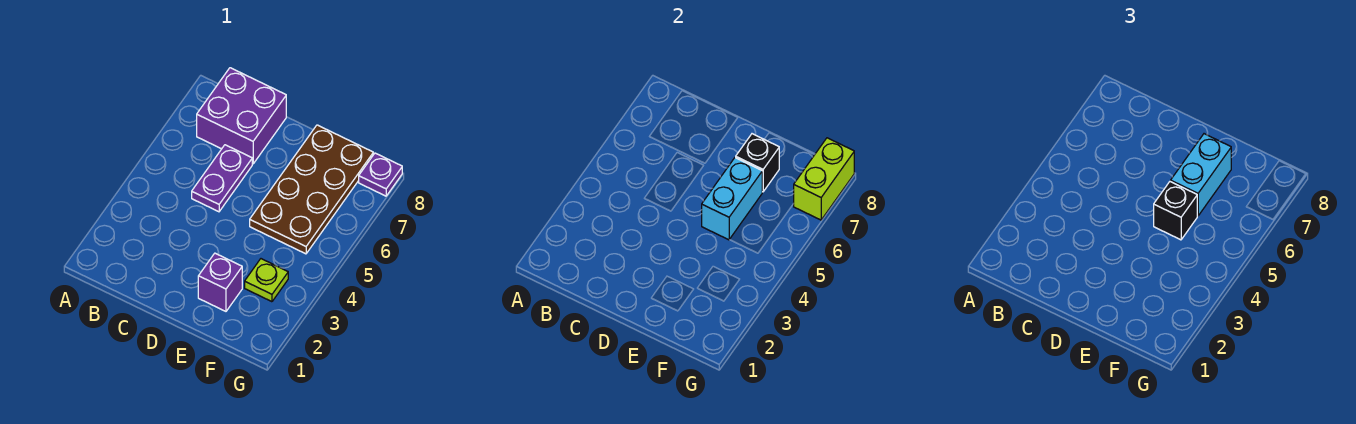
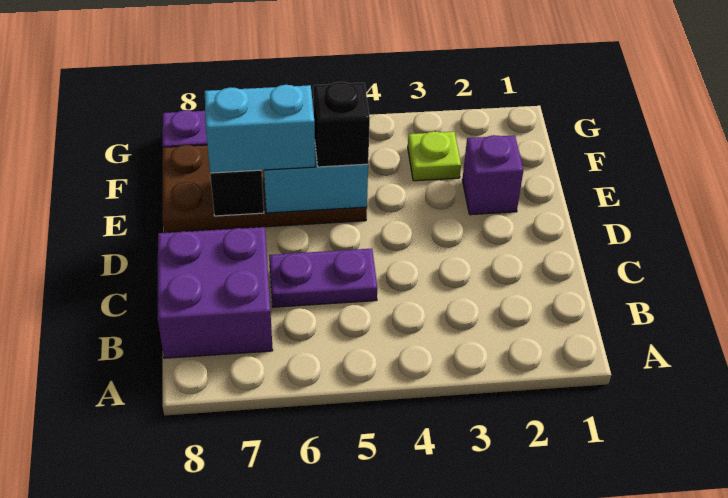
lime brick G7:G8 level 2 -> none

